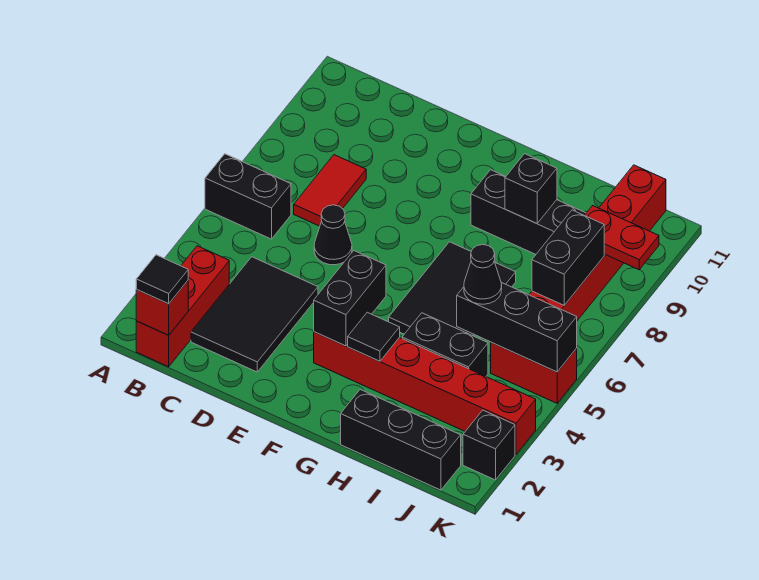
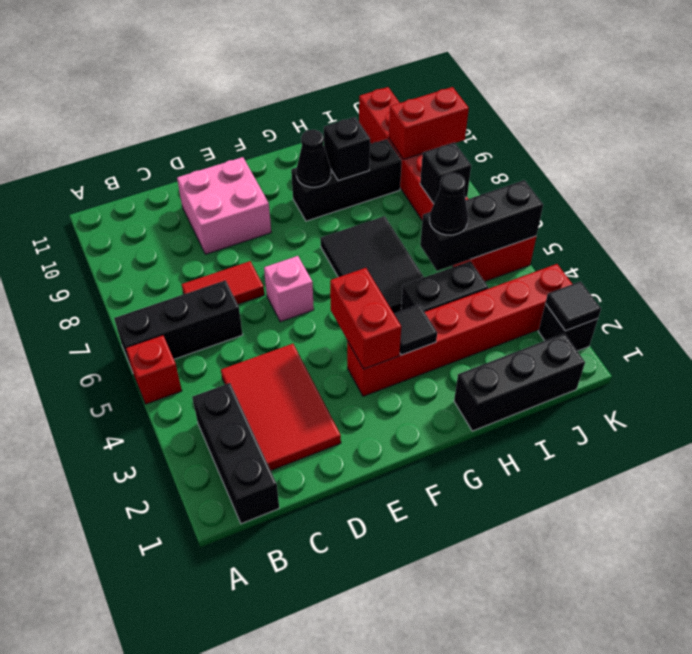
black brick A6:B6 level 1 -> black brick A6:C6 level 1
red brick B1:B3 level 1 -> black brick B1:B3 level 1
red brick B1 level 2 -> red brick A5 level 1
black tile B1 level 3 -> black tile K2 level 2
black tile C2:D4 level 1 -> red tile C2:D4 level 1
red tile C7:C8 level 1 -> red tile C7:D7 level 1
black cone D6 level 1 -> black cone G9 level 2
none -> pink brick D9:E10 level 1
none -> pink brick E6 level 1
black brick F3:F4 level 2 -> red brick F3:F4 level 2
black brick J7:J8 level 2 -> black brick J7 level 2
red plate J9:K9 level 2 -> red brick J9:K9 level 2

